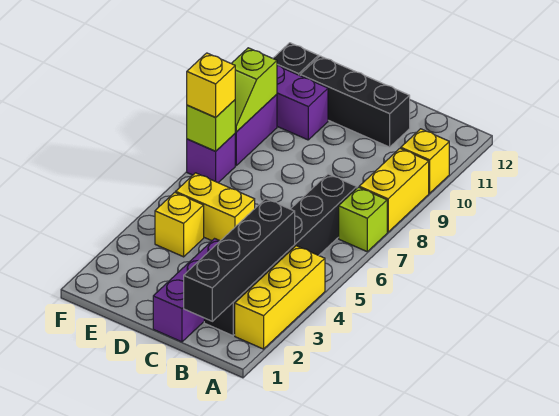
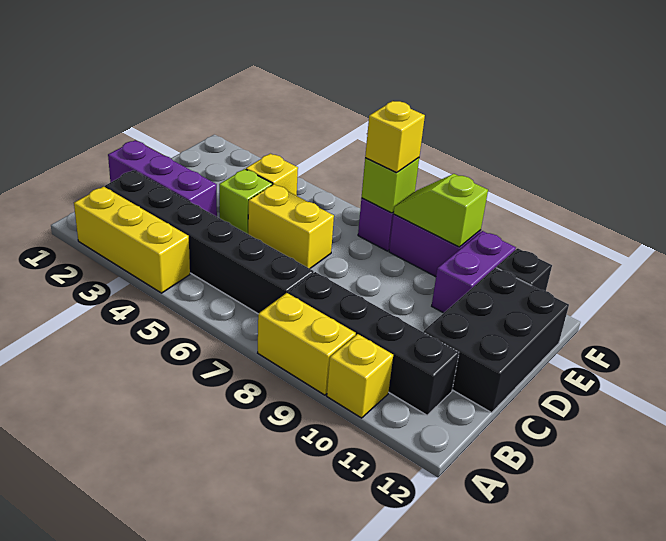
lime brick A7 level 1 -> lime brick D4 level 1
black brick B1:B4 level 2 -> black brick B8:B11 level 1
black brick C11:E11 level 1 -> black brick C11:E12 level 1
yellow brick D5:E5 level 1 -> yellow brick D5:D6 level 1

